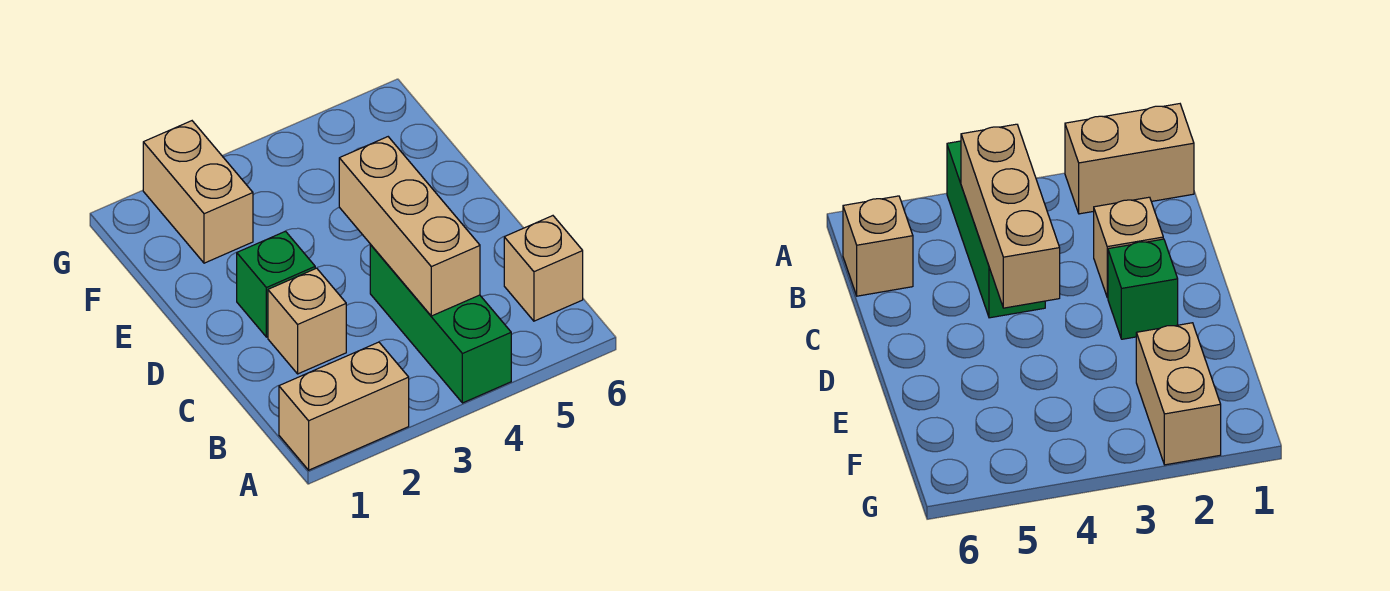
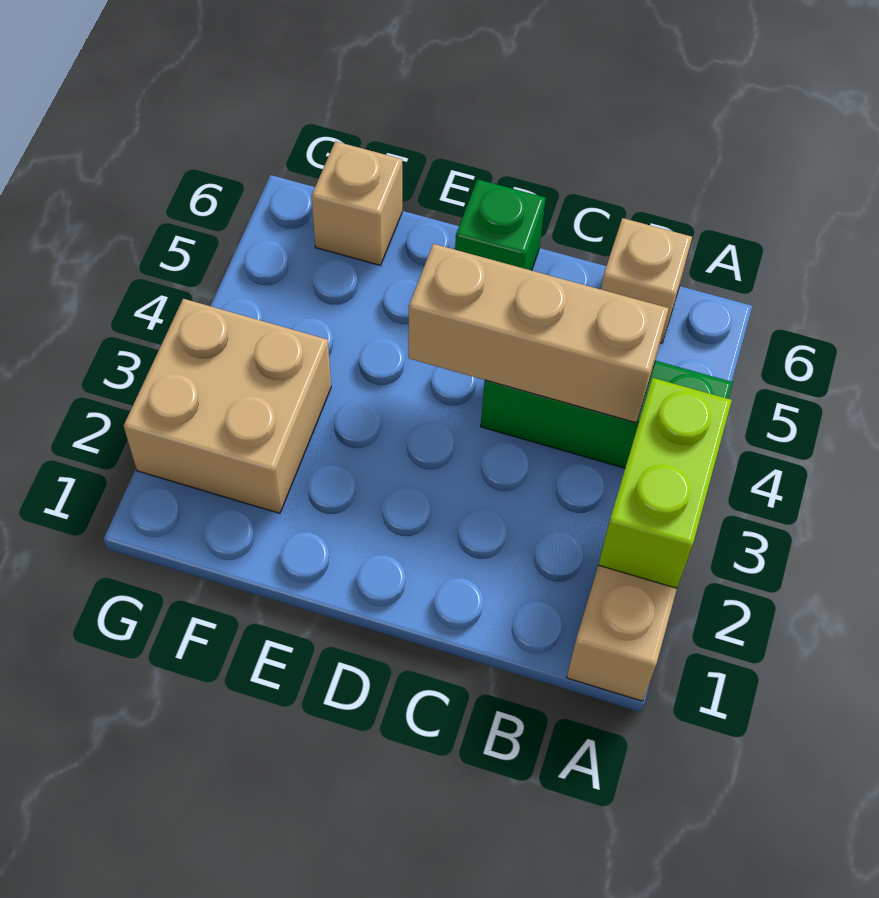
none -> lime brick A2:A3 level 2
tan brick C2 level 1 -> tan brick F6 level 1
green brick D2 level 1 -> green brick D6 level 1
tan brick F2:G2 level 1 -> tan brick F2:G3 level 1

